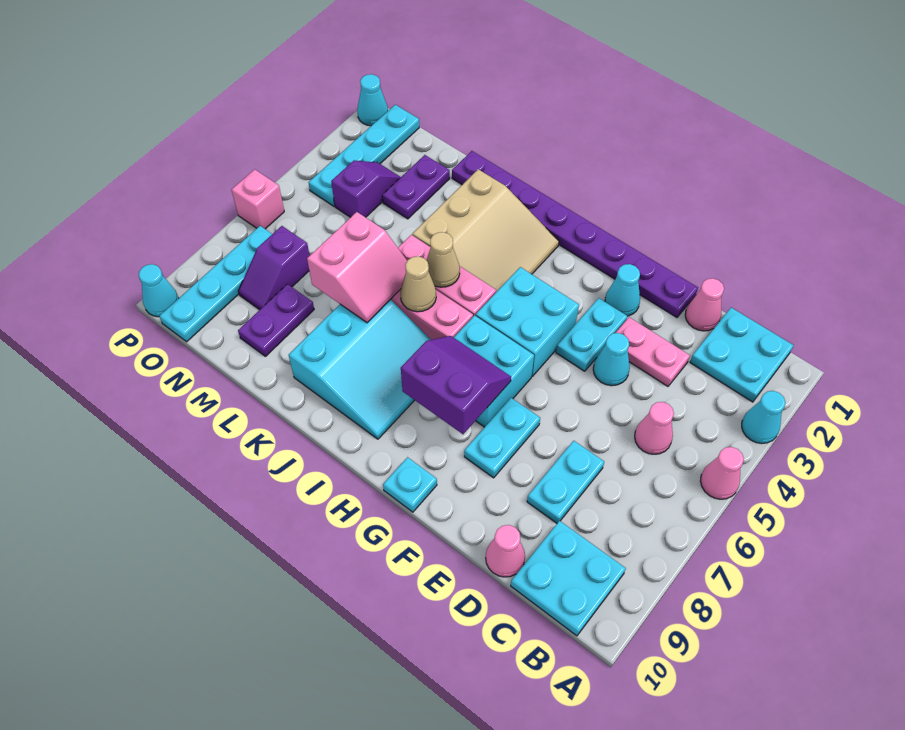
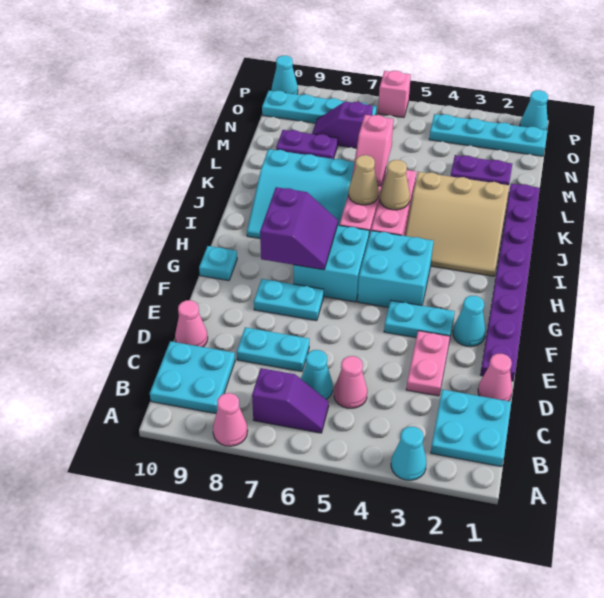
pink cone A5 level 1 -> pink cone A8 level 1
cyan cone E4 level 1 -> cyan cone C6 level 1
pink slope K6:L7 level 2 top L -> pink slope K6:L6 level 2 top L
purple slope N3:N4 level 1 top 4 -> purple slope B6:B7 level 1 top 7

